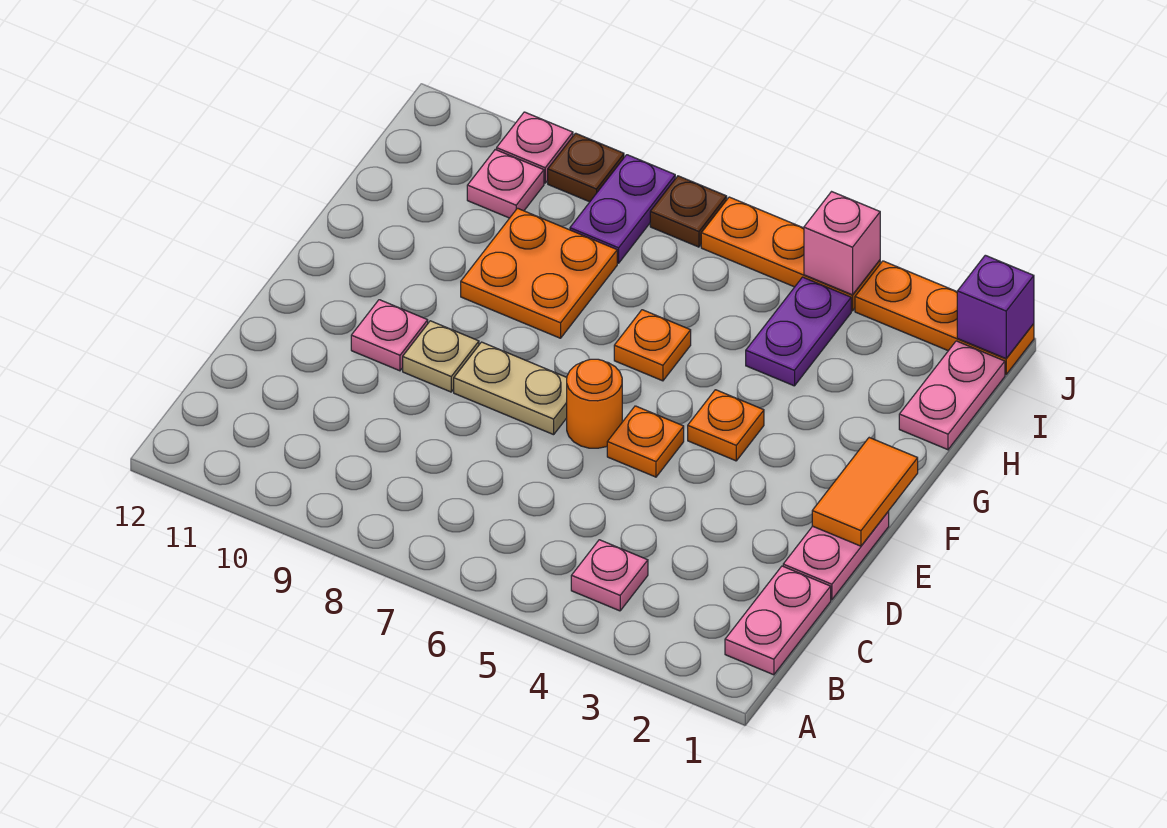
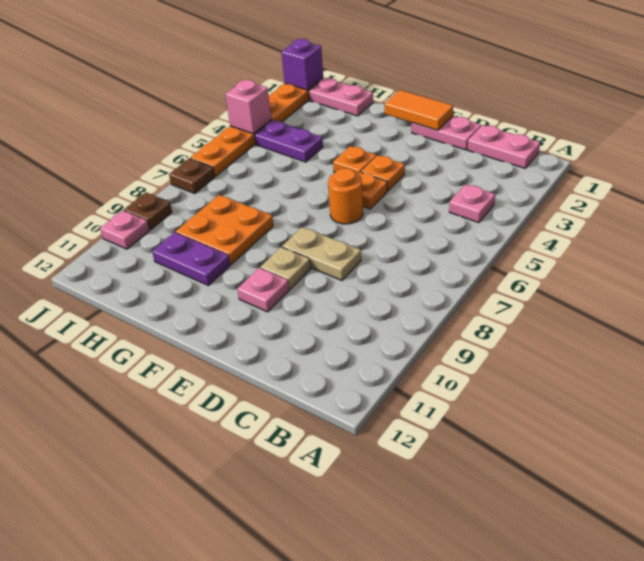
tan plate E7:E8 level 1 -> tan plate D8:E8 level 1
orange plate G6 level 1 -> orange plate E4 level 1
purple plate I8:J8 level 1 -> purple plate G10:H10 level 1
pink plate I10 level 1 -> none

